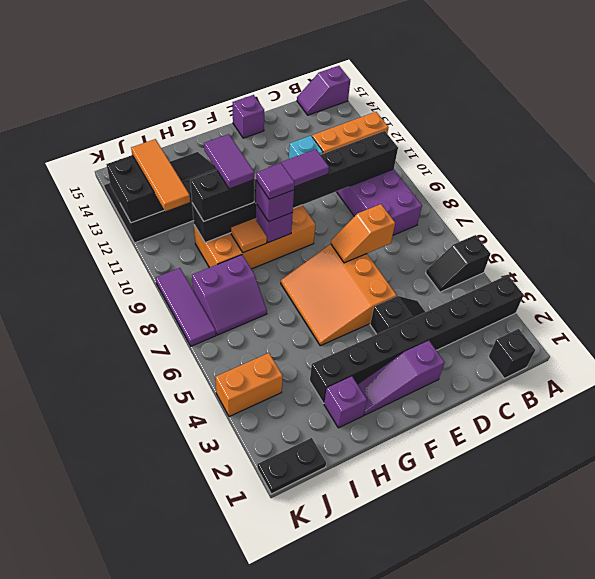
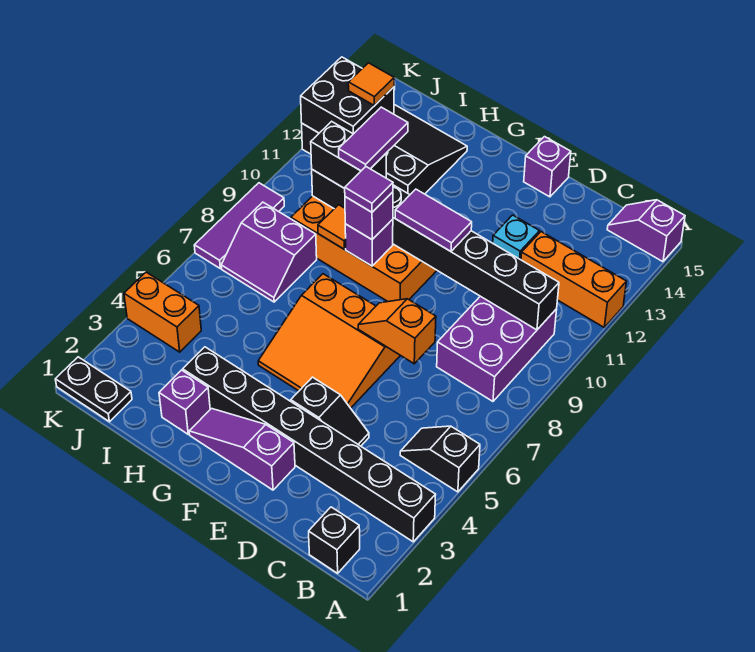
orange slope E5:G7 level 1 top E -> orange slope E5:G7 level 1 top 7
orange tile J11:J13 level 3 -> orange tile J13 level 3

